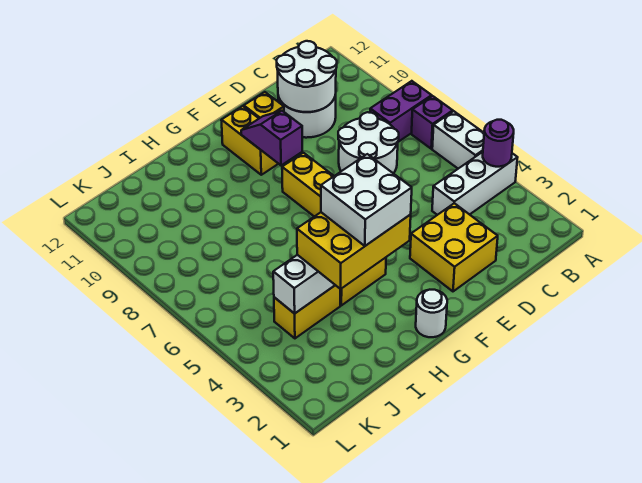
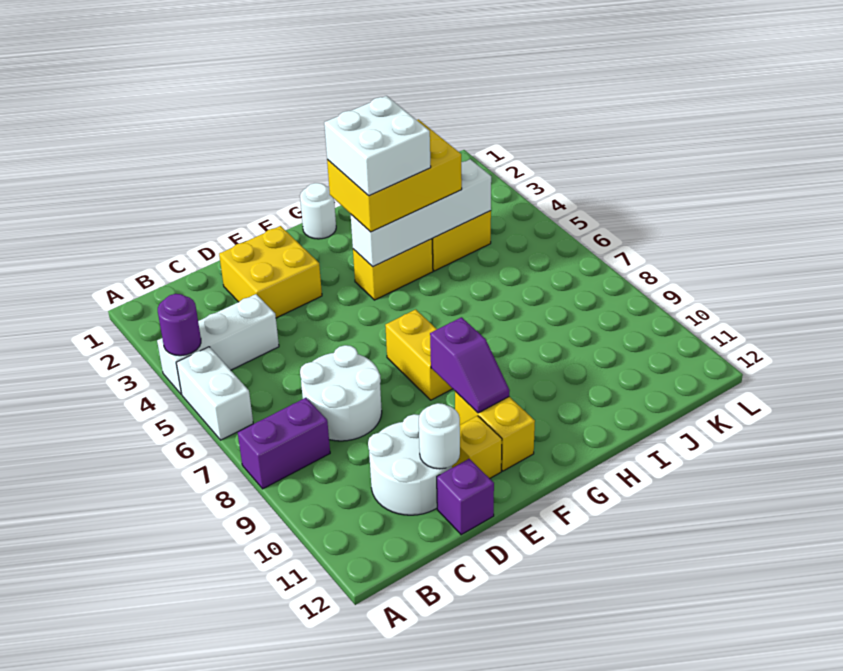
purple brick A7 level 1 -> purple brick D12 level 1
white round brick C10:D11 level 2 -> white round brick D11 level 2

